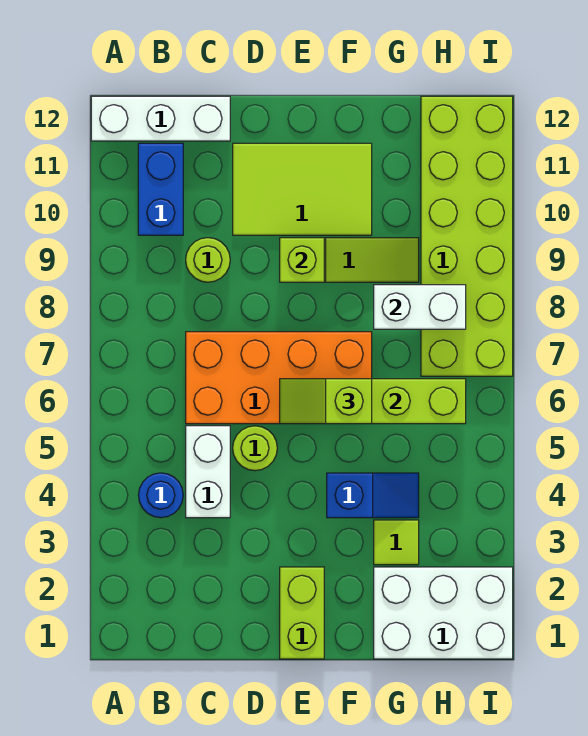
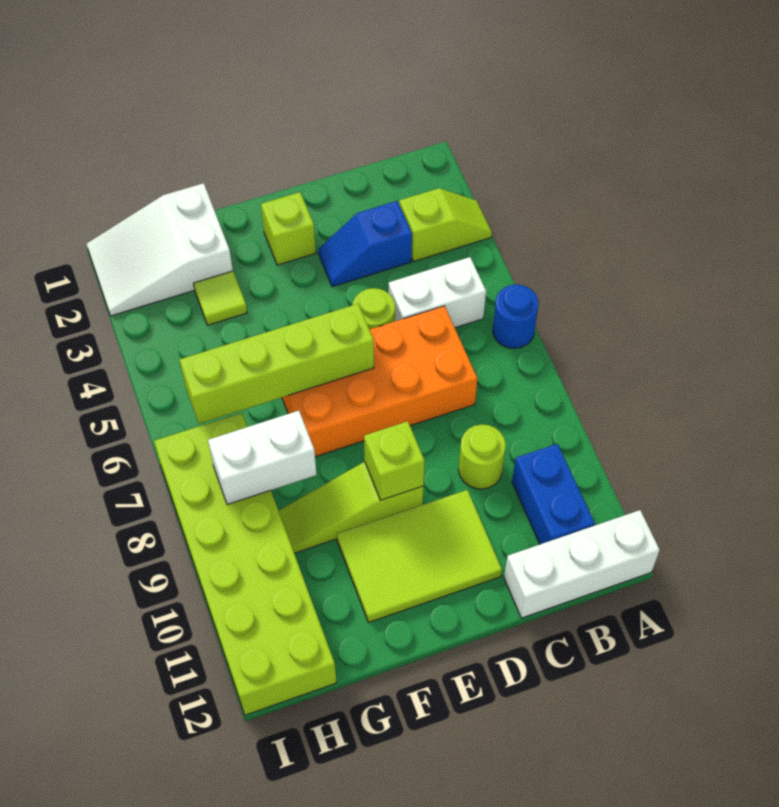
blue round brick B4 level 1 -> blue round brick A6 level 1
white brick C4:C5 level 1 -> white brick B5:C5 level 1
lime brick E1:E2 level 1 -> lime brick E2 level 1
lime slope E6:F6 level 3 top F -> lime slope A3:B3 level 1 top B
blue slope F4:G4 level 1 top F -> blue slope C3:D3 level 1 top C
white brick G1:I2 level 1 -> white slope G1:I2 level 1 top G

